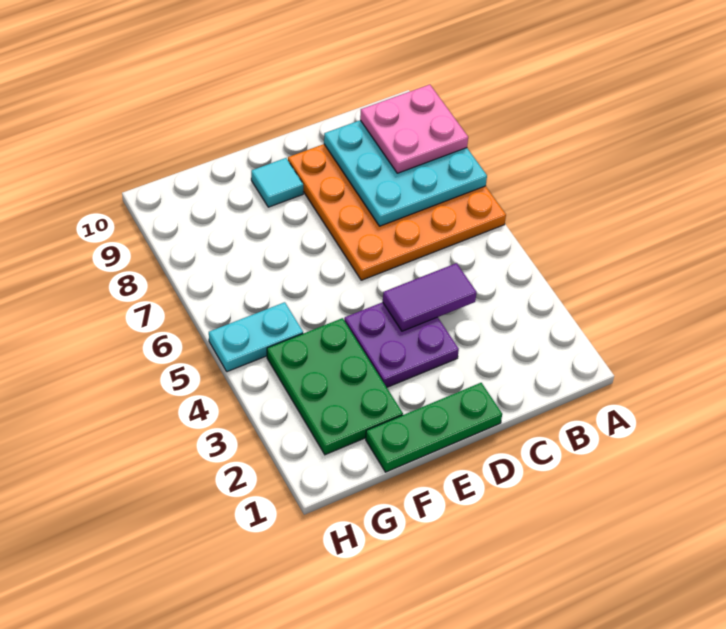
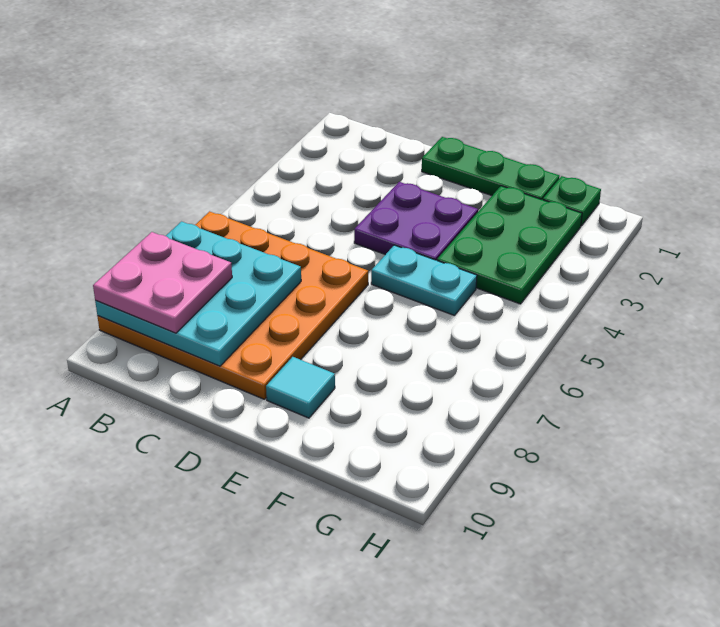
purple tile C4:D4 level 2 -> none
none -> green plate G1 level 1
cyan plate G5:H5 level 1 -> cyan plate E5:F5 level 1

